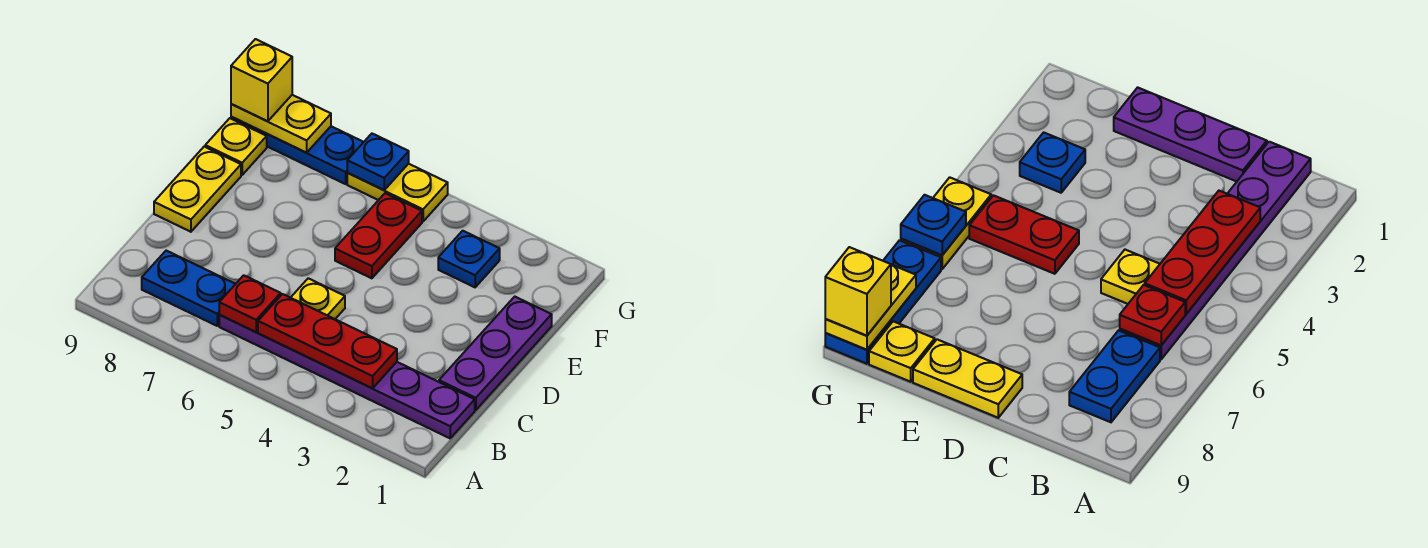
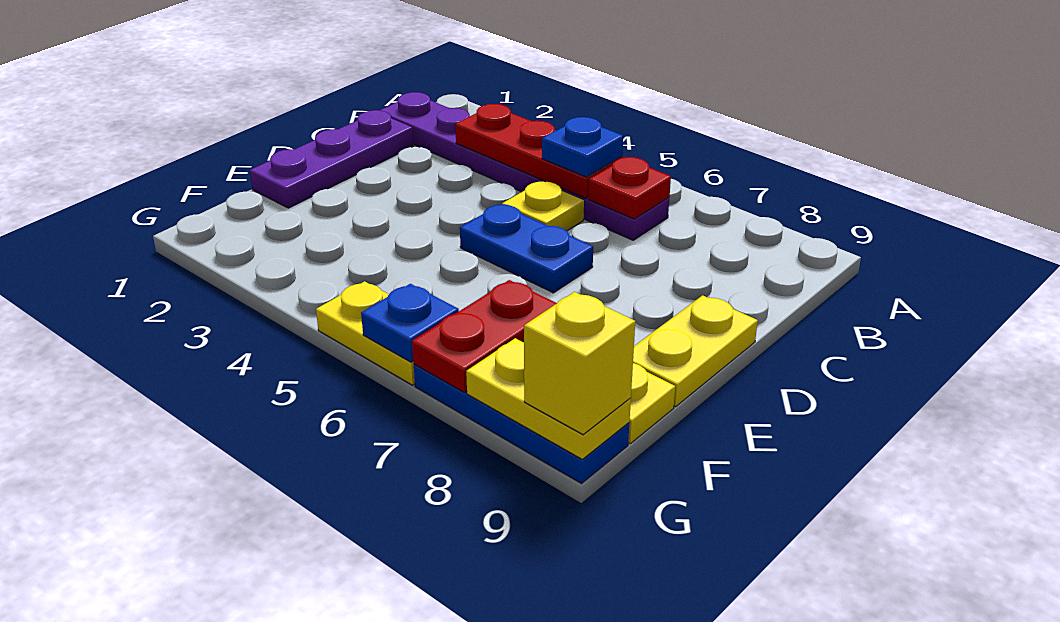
blue plate B7:B8 level 1 -> blue plate D5:D6 level 1
red plate E5:F5 level 1 -> red plate F7:G7 level 2
blue plate F3 level 1 -> blue plate B5 level 3

